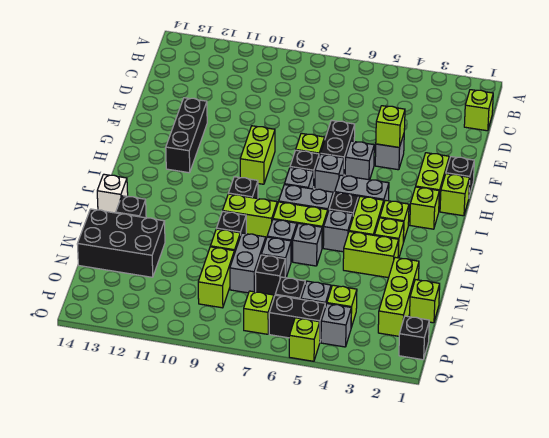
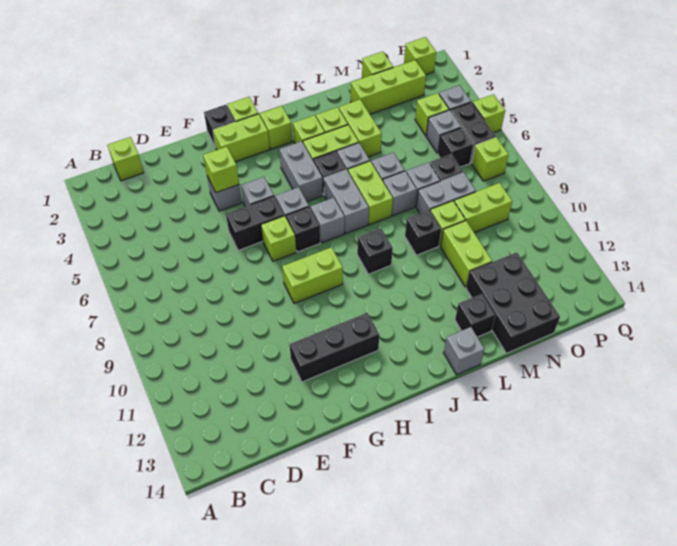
lime brick K8:K9 level 1 -> lime brick M10:M11 level 1
white brick K14 level 1 -> grey brick K14 level 1
black brick P1 level 1 -> lime brick P1 level 1

